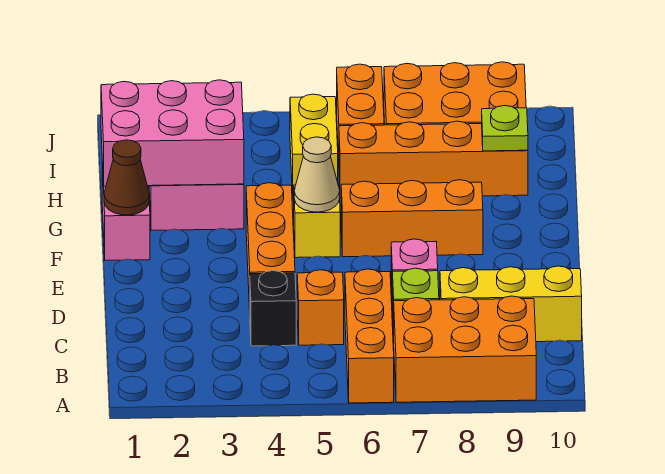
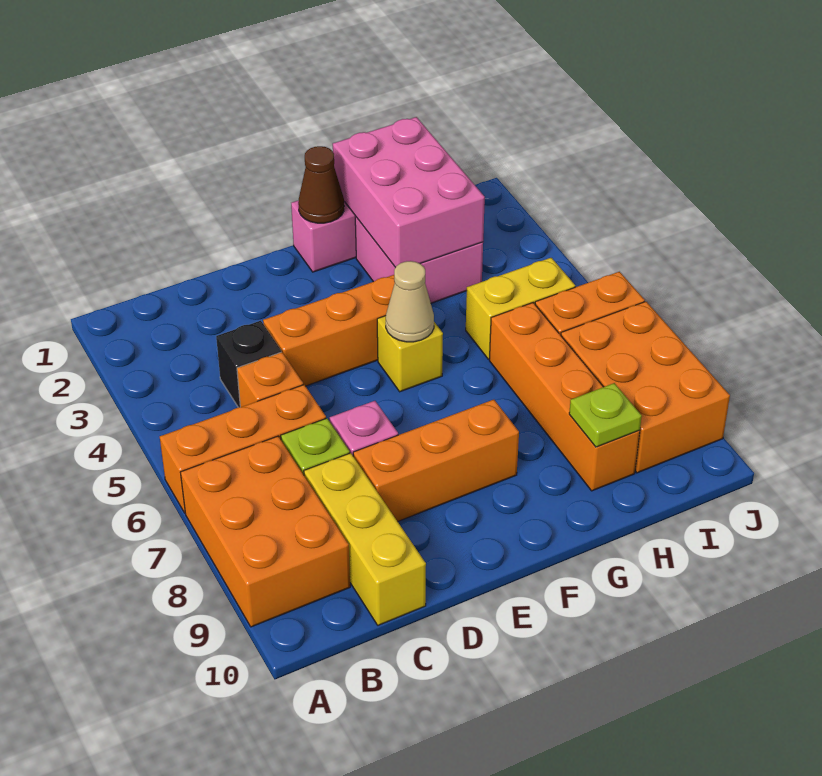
orange brick F6:F8 level 1 -> orange brick D8:F8 level 1

